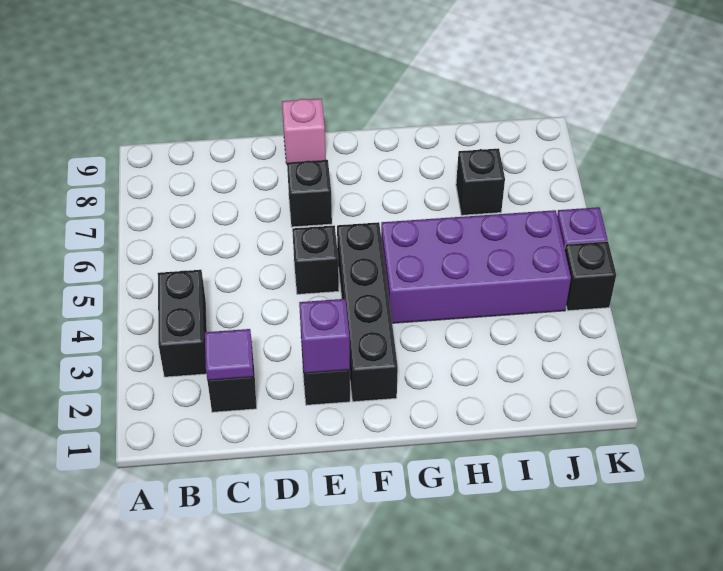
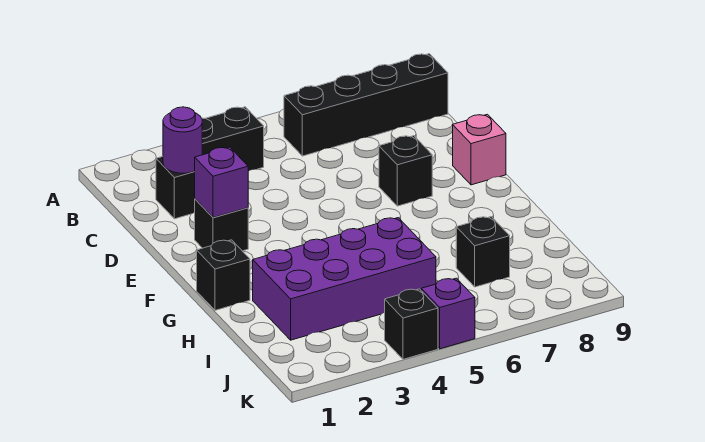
purple tile C2 level 2 -> purple round brick C2 level 2
black brick E5 level 1 -> black brick G1 level 1
black brick F2:F5 level 1 -> black brick B6:B9 level 1
purple brick G4:J5 level 1 -> purple brick H2:I5 level 1

